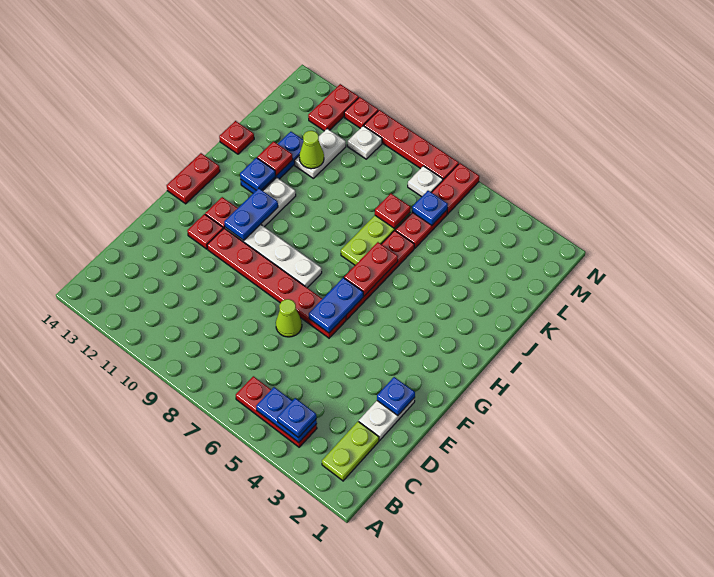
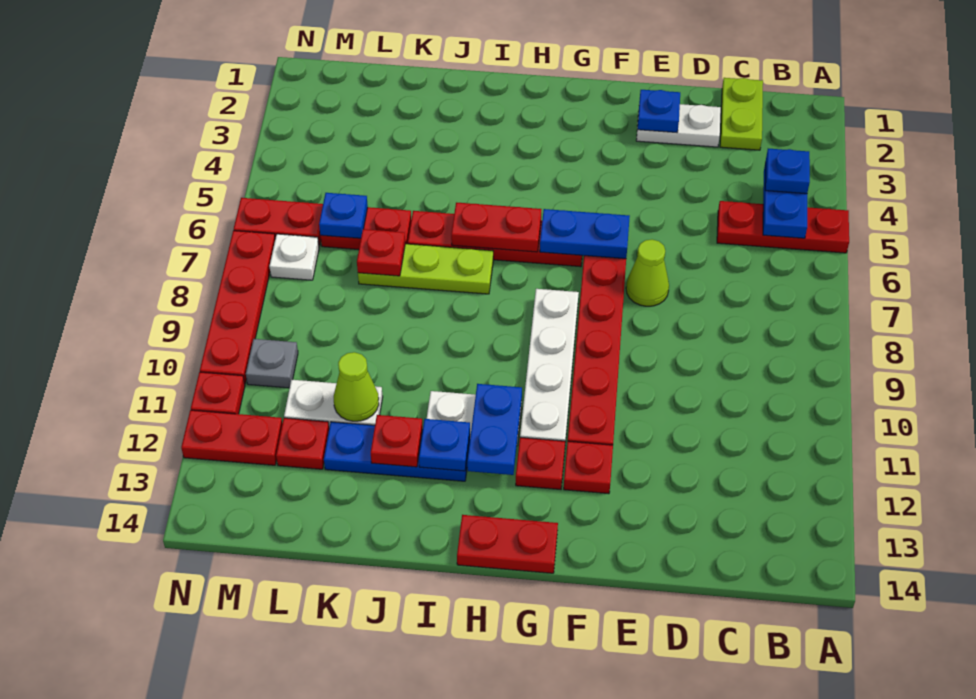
lime plate B2:C2 level 1 -> lime plate C1:C2 level 1
red plate B4:B6 level 1 -> red plate A5:C5 level 1
blue plate G11:H11 level 2 -> blue plate H11:H12 level 2
red plate J14 level 1 -> red plate L12 level 1
white plate M10 level 1 -> grey plate M10 level 1

